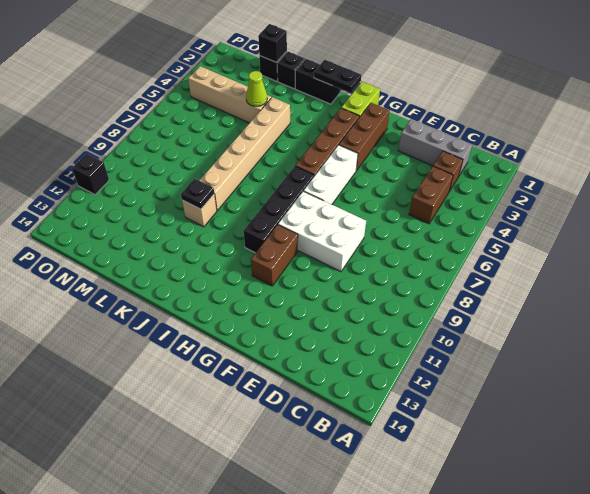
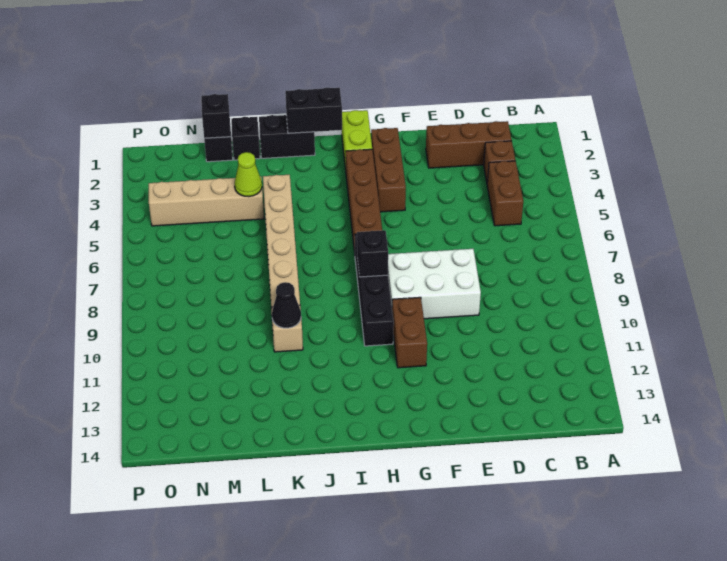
grey brick C2:E2 level 1 -> brown brick C2:E2 level 1
white brick G5:G7 level 1 -> none
black plate I1:J1 level 2 -> black brick I1:J1 level 2
black plate K10 level 2 -> black cone K10 level 2
black brick P11 level 1 -> black brick H8 level 2

